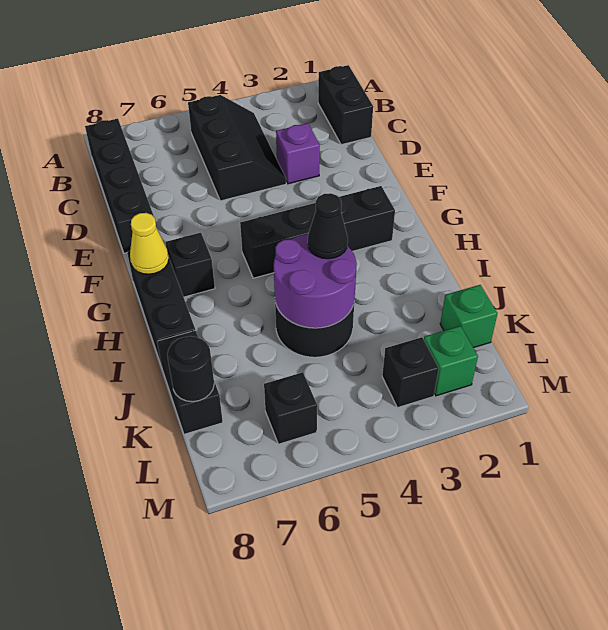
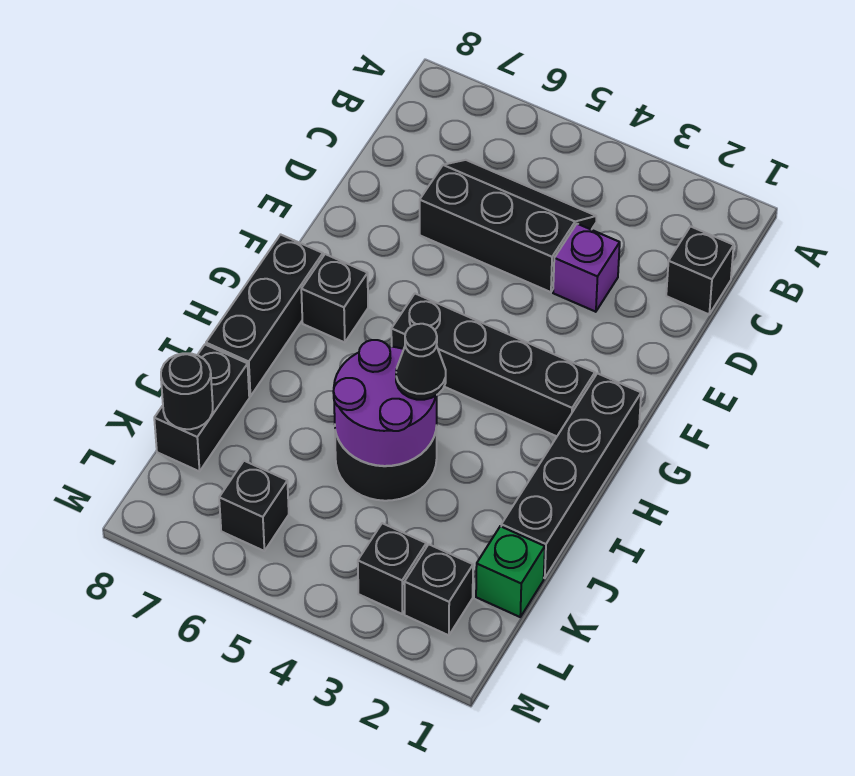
black brick B1:C1 level 1 -> black brick C1 level 1
black slope B4:D5 level 1 top 5 -> black slope C4:D6 level 1 top D
black brick B8:E8 level 1 -> black brick G1:J1 level 1
yellow cone G8 level 2 -> none
green brick L2 level 1 -> black brick L2 level 1

